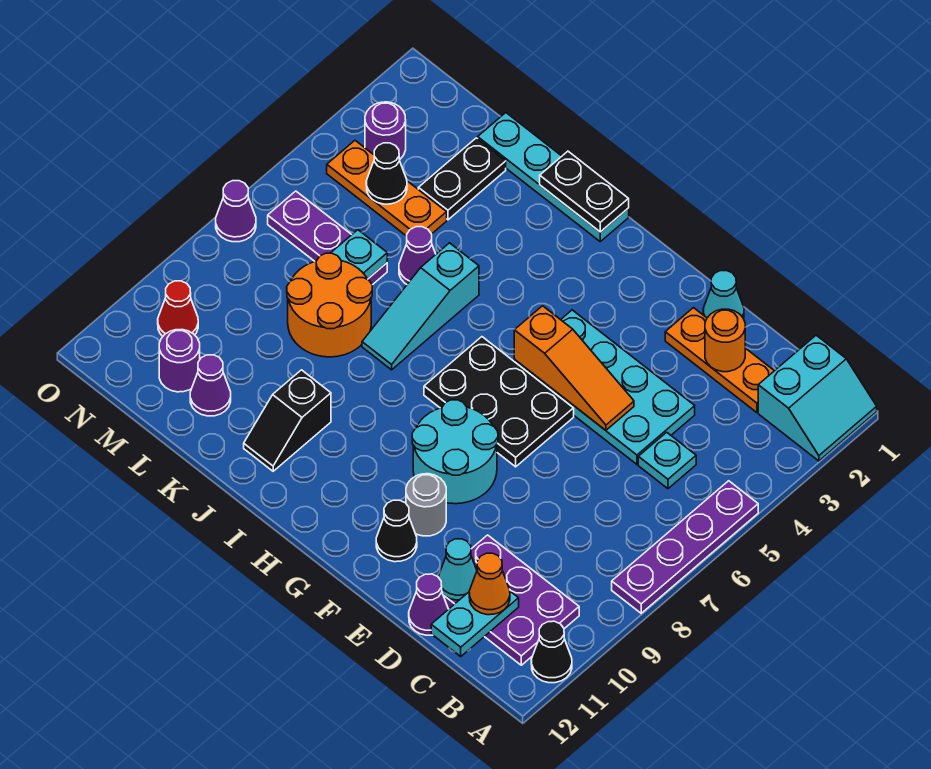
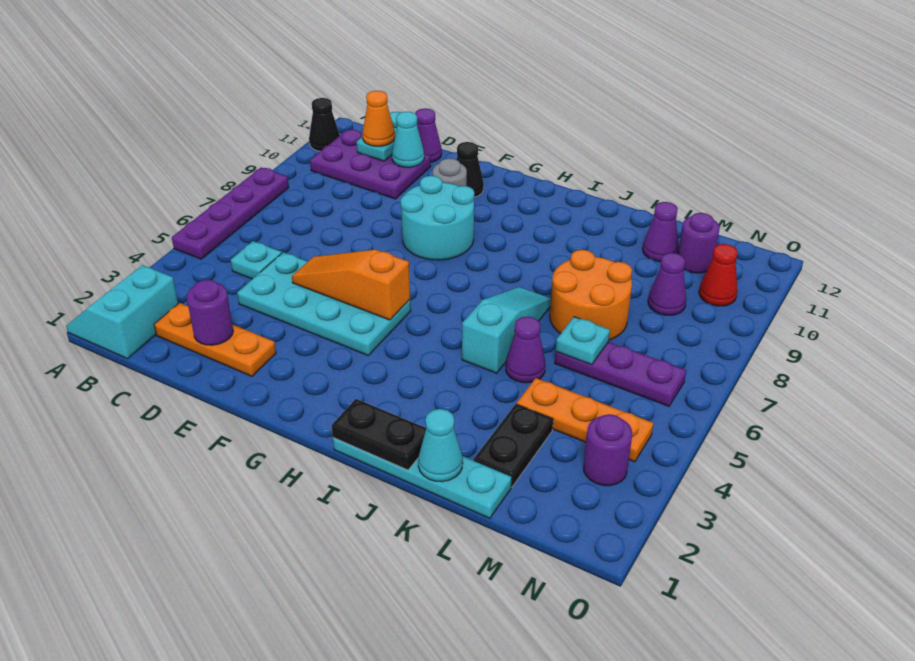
orange round brick D2 level 2 -> purple round brick D2 level 2
cyan cone E1 level 1 -> cyan cone K1 level 2
black plate F6:H7 level 1 -> none
black slope J10:J11 level 1 top 10 -> none
black cone M4 level 2 -> none
purple cone O7 level 1 -> purple cone M9 level 1

